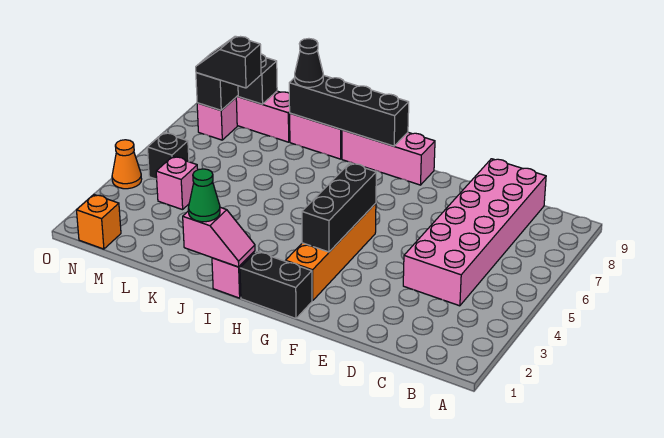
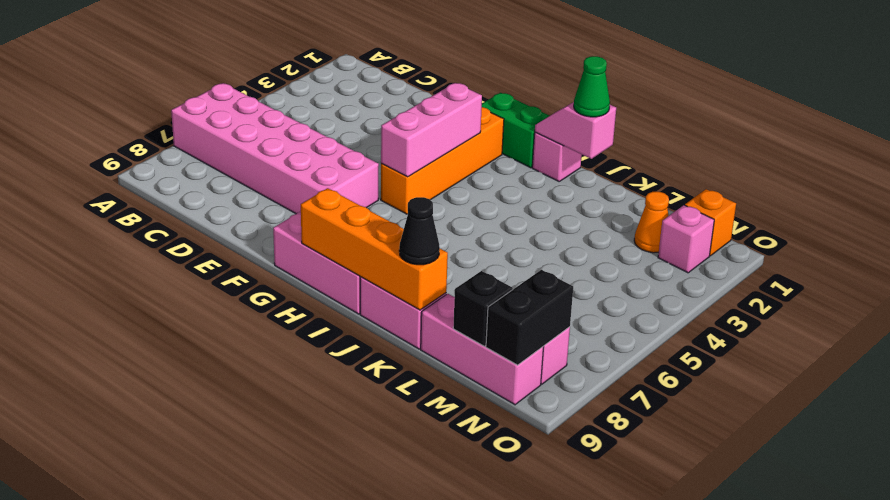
pink brick C4:D9 level 1 -> pink brick A6:F7 level 1
black brick G1:H1 level 1 -> green brick G1:H1 level 1
black brick G3:G5 level 2 -> pink brick G3:G5 level 2
black brick H9:K9 level 2 -> orange brick H9:K9 level 2
pink brick M4 level 1 -> pink brick N2 level 1
black slope M8:N8 level 3 top M -> none
black brick N5 level 1 -> none
orange cone O4 level 1 -> orange cone M2 level 1

